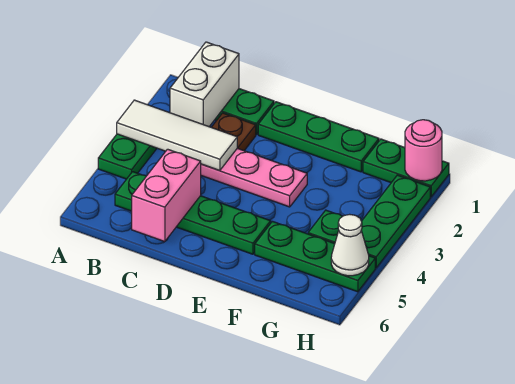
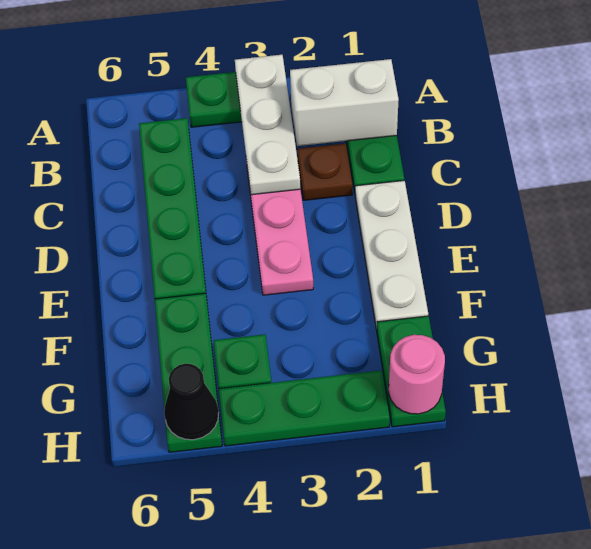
white tile A3:C3 level 2 -> white plate A3:C3 level 2
pink brick C5:C6 level 2 -> none
green plate D1:F1 level 1 -> white plate D1:F1 level 1
white cone H5 level 2 -> black cone H5 level 2

